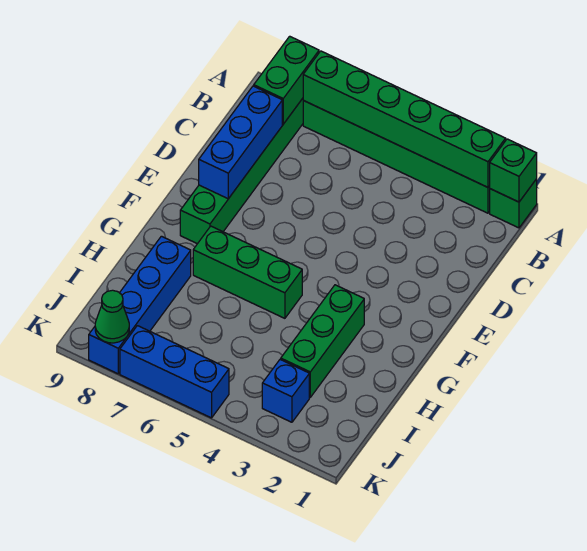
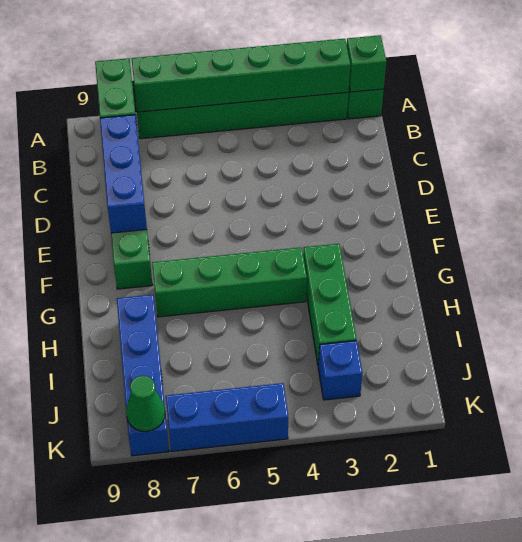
green brick G5:G7 level 1 -> green brick G4:G7 level 1

